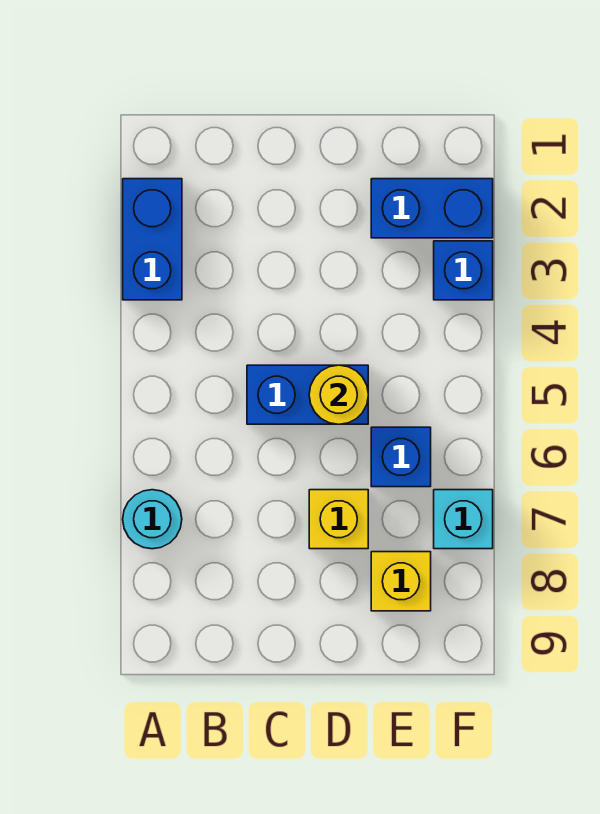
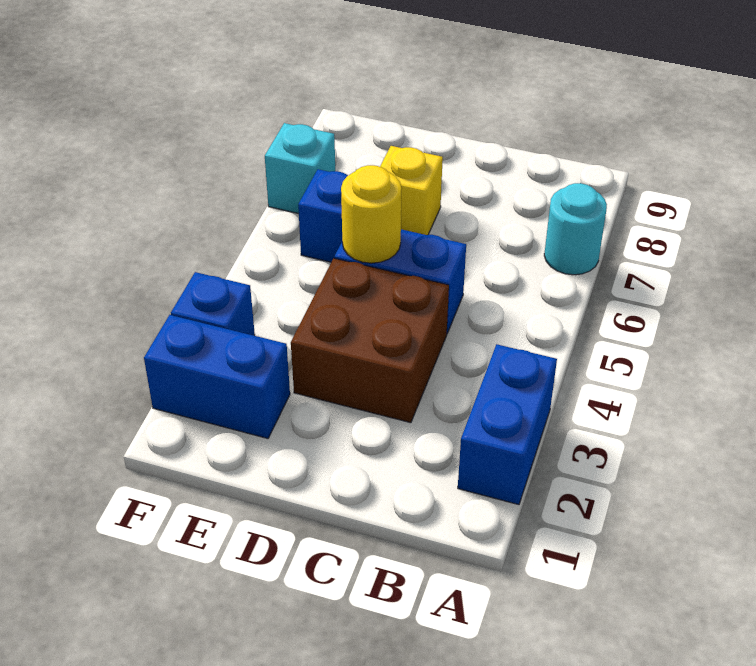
none -> brown brick C3:D4 level 1
yellow brick E8 level 1 -> none

